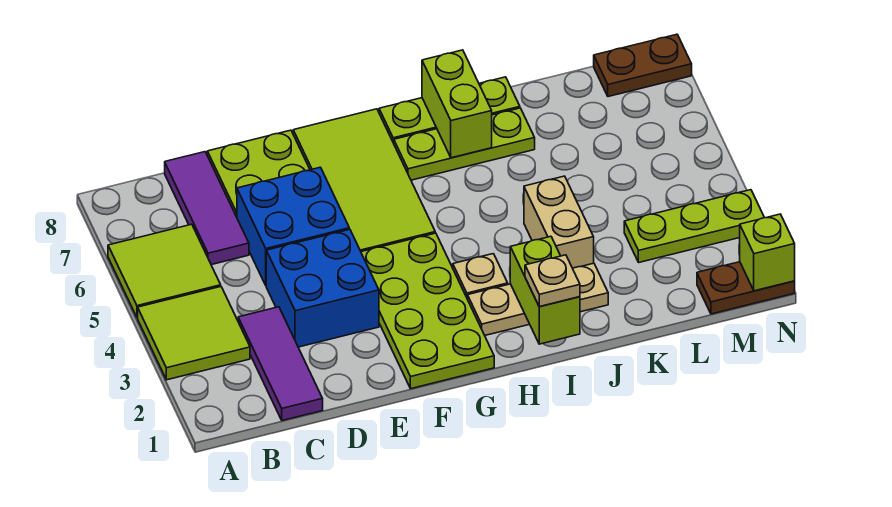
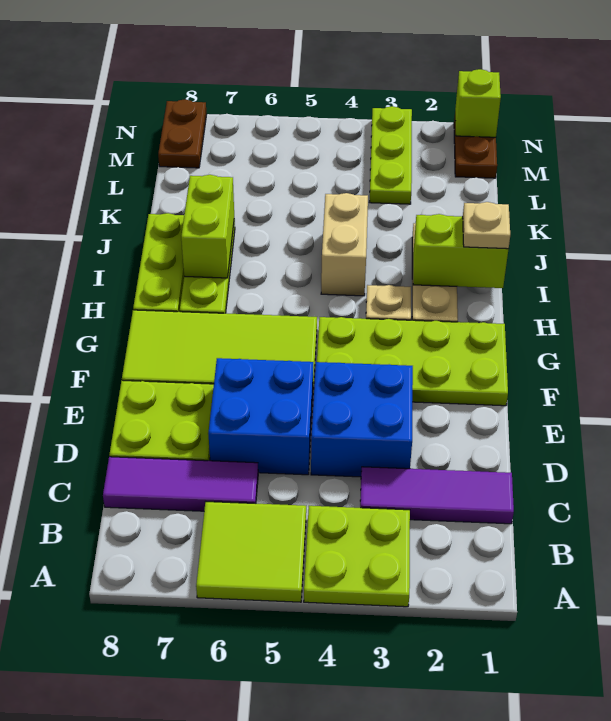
lime tile A3:B4 level 1 -> lime plate A3:B4 level 1
lime brick I7:I8 level 2 -> lime brick I7:J7 level 2
tan brick J3:J4 level 1 -> tan brick I4:J4 level 1

